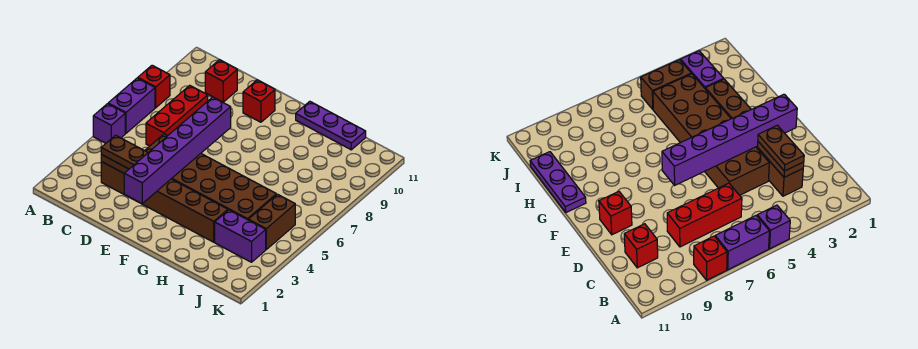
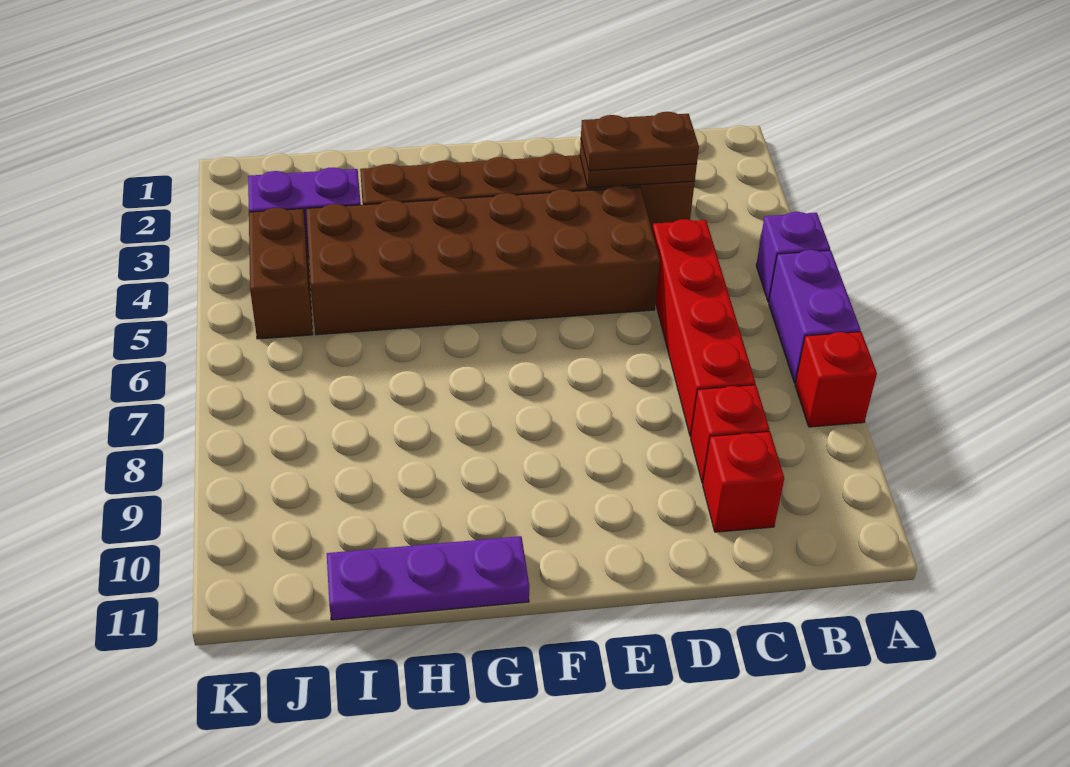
red brick C6:C8 level 1 -> red brick C5:C8 level 1
purple brick E2:E7 level 2 -> none
red brick E10 level 1 -> red brick C9 level 1

